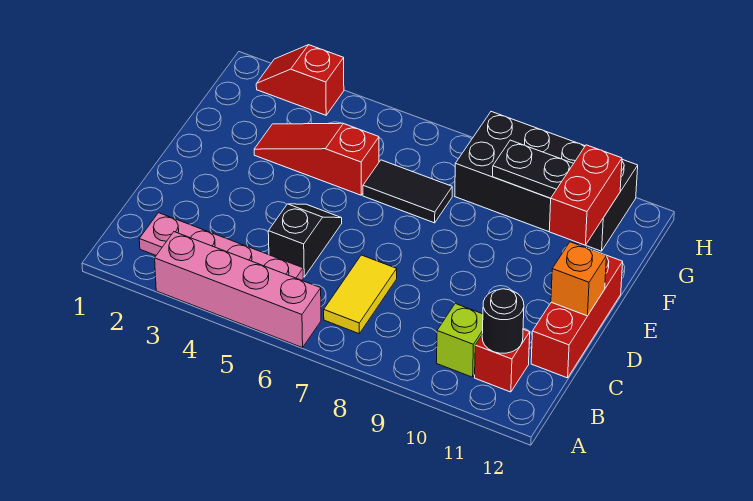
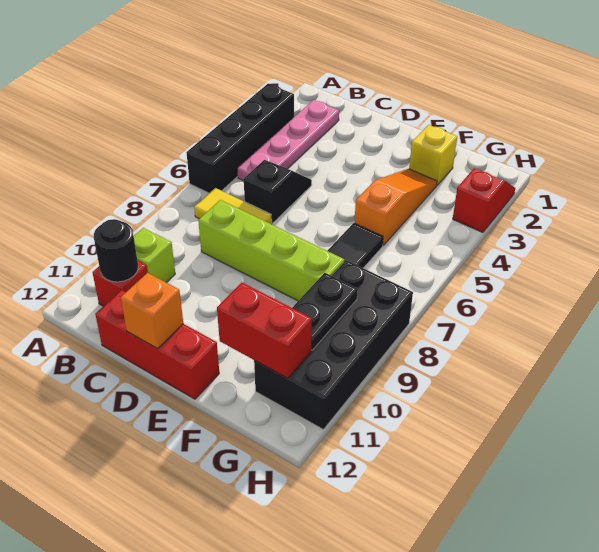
pink brick A3:A6 level 1 -> black brick A3:A6 level 1
black slope C5:D5 level 1 top C -> black slope C5:C6 level 1 top 6
none -> lime brick C8:F8 level 1
none -> yellow brick F2 level 1
red slope F3:F5 level 1 top 5 -> orange slope F3:F5 level 1 top 5

